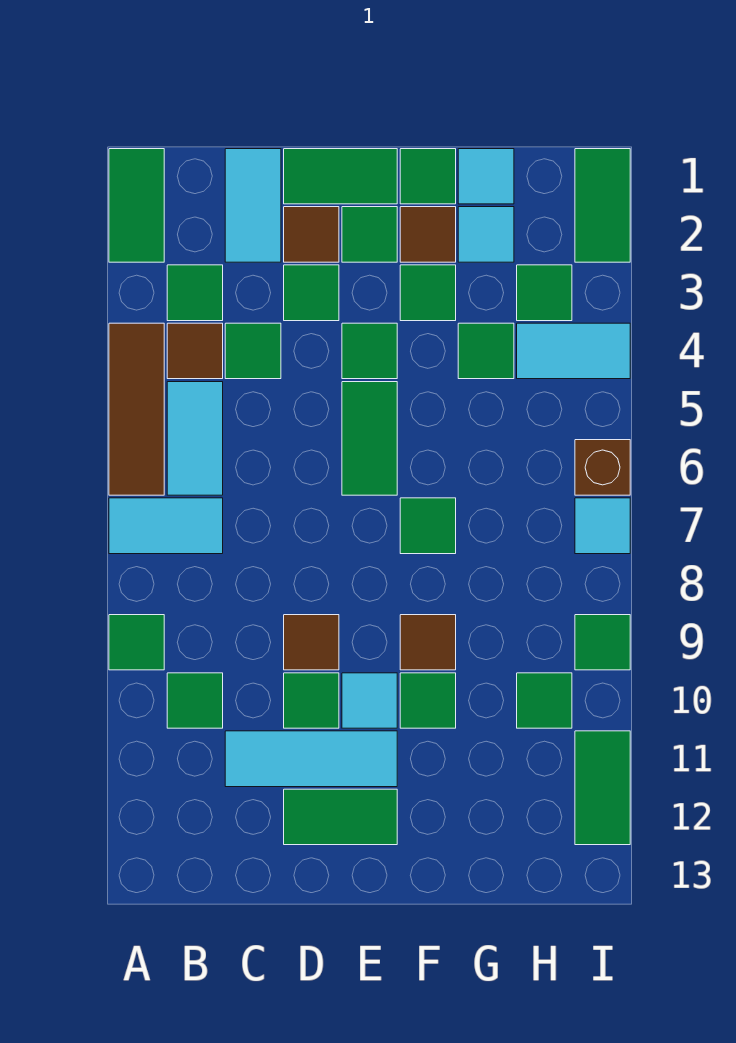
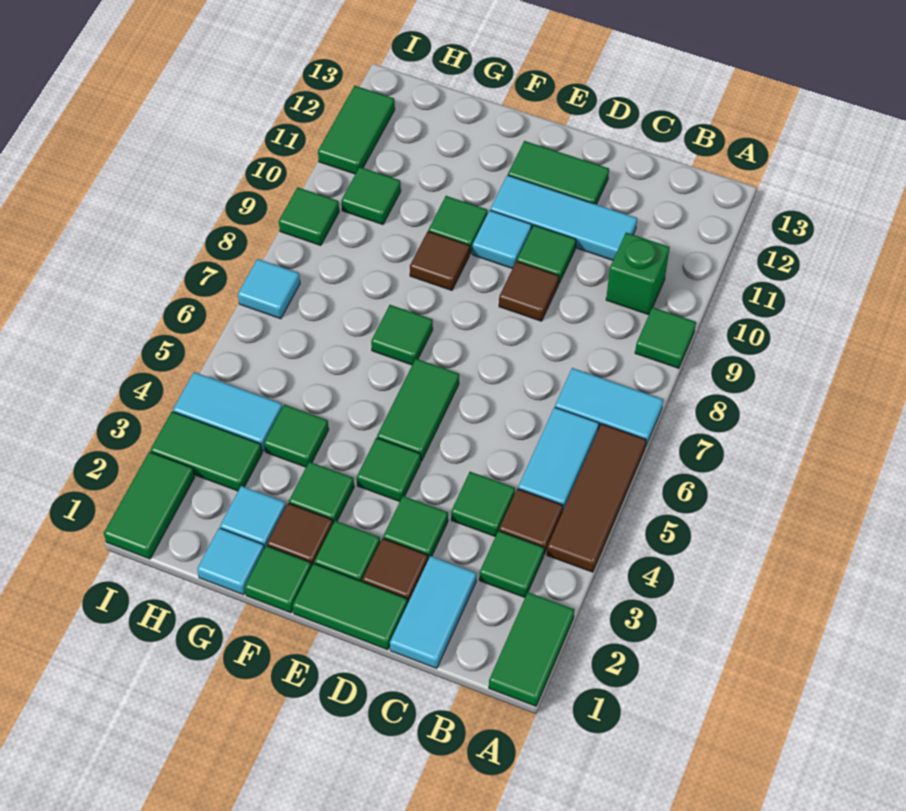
green tile B10 level 1 -> green brick B10 level 1
green tile H3 level 1 -> green tile H3:I3 level 1
brown brick I6 level 1 -> none

